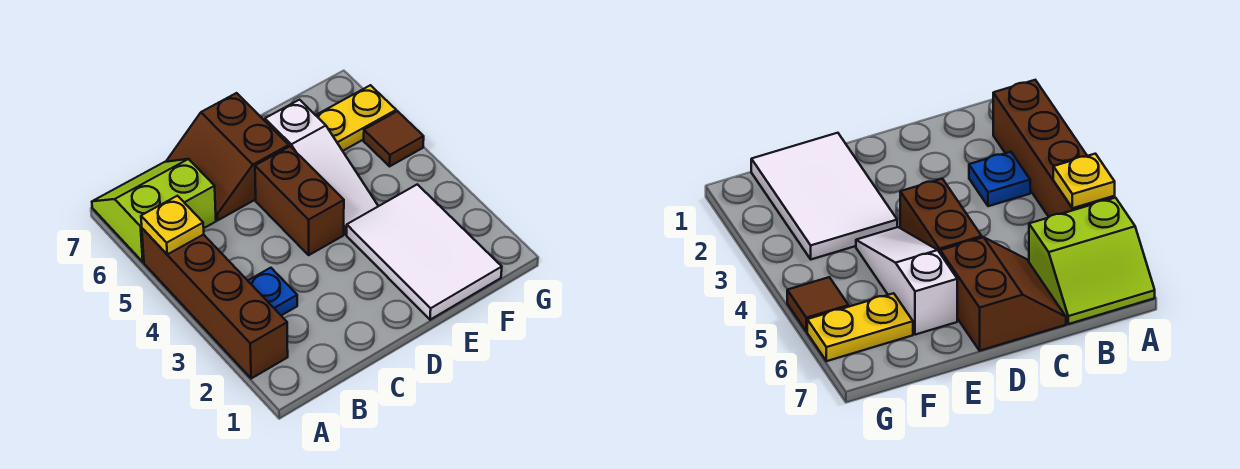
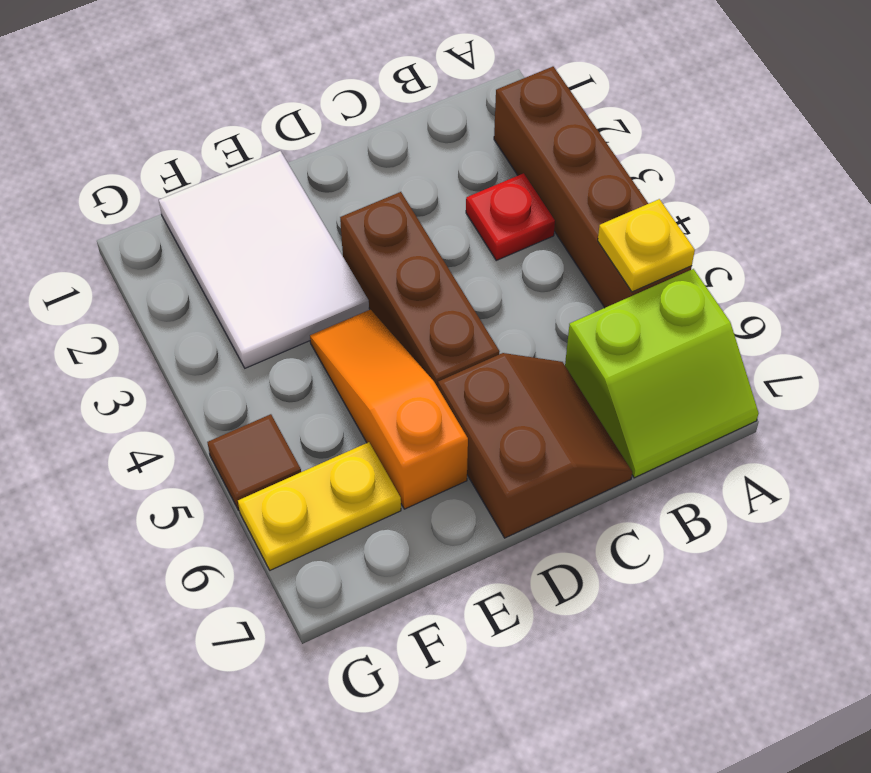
blue plate B3 level 1 -> red plate B3 level 1
brown brick D4:D5 level 1 -> brown brick D3:D5 level 1
white slope E4:E6 level 1 top 6 -> orange slope E4:E6 level 1 top 6

